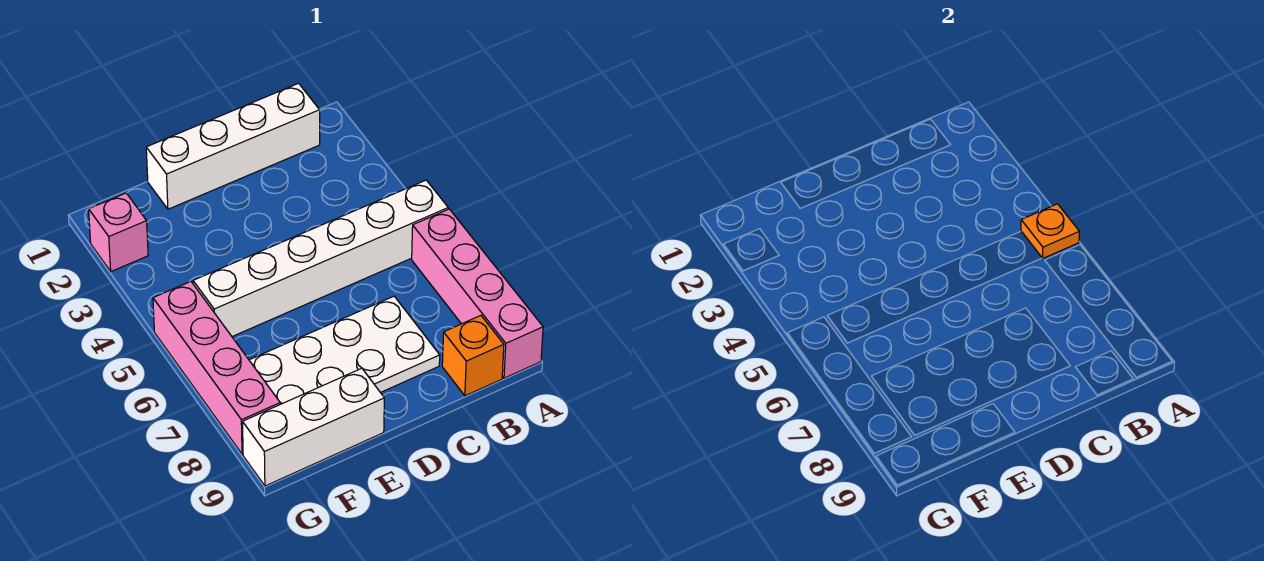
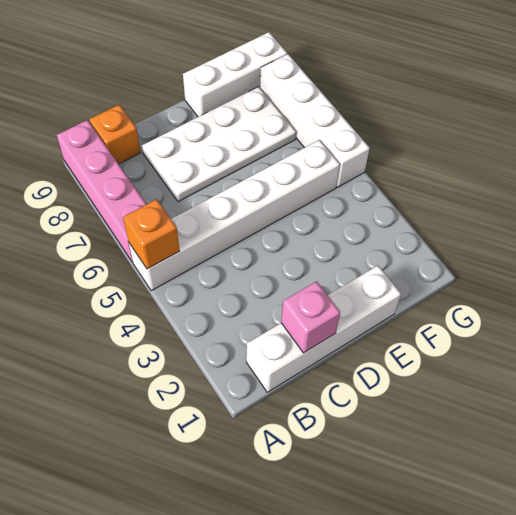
orange plate A5 level 2 -> orange brick A5 level 2
pink brick G2 level 1 -> pink brick C1 level 2
pink brick G5:G8 level 1 -> white brick G5:G8 level 1

